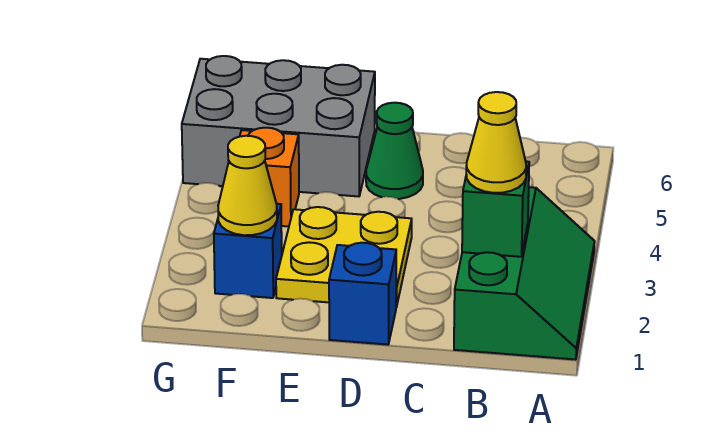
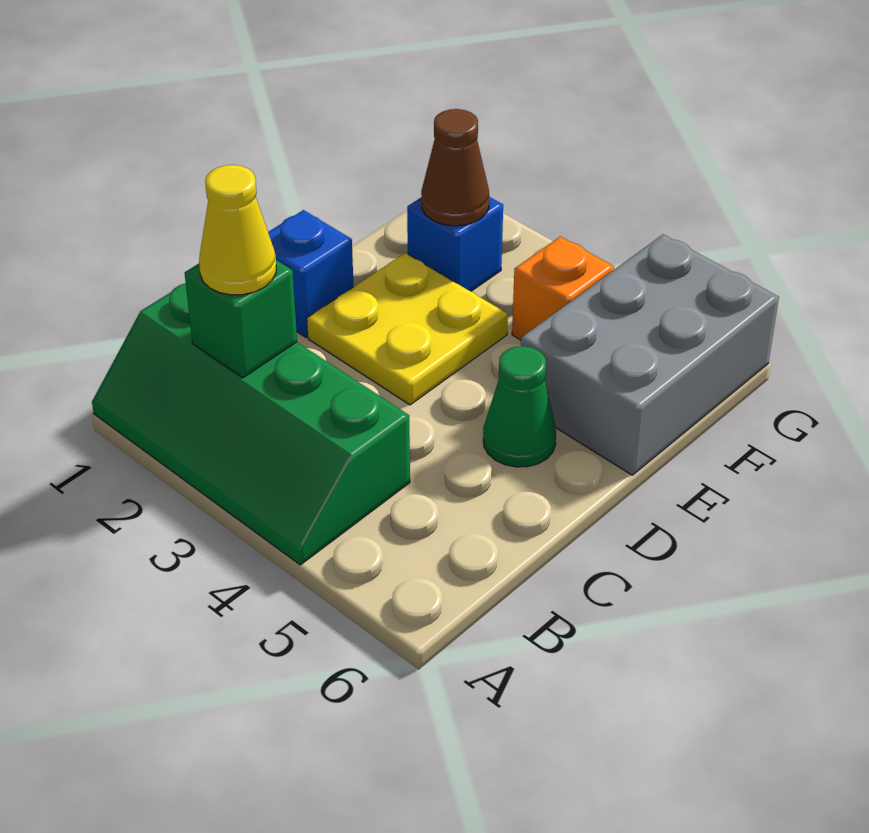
green slope A1:B3 level 1 top B -> green slope A1:B4 level 1 top B
yellow cone F2 level 2 -> brown cone F2 level 2

